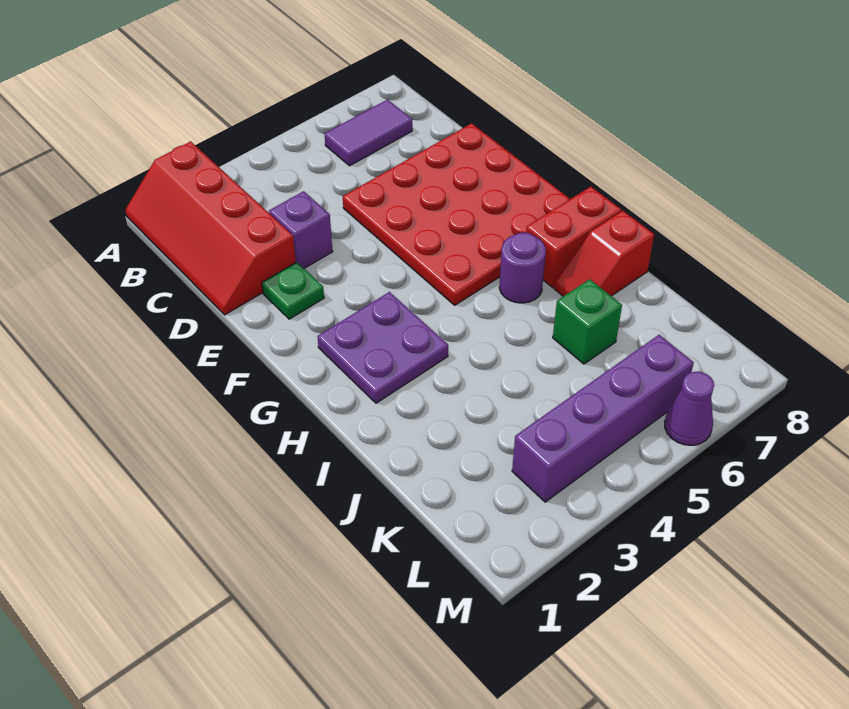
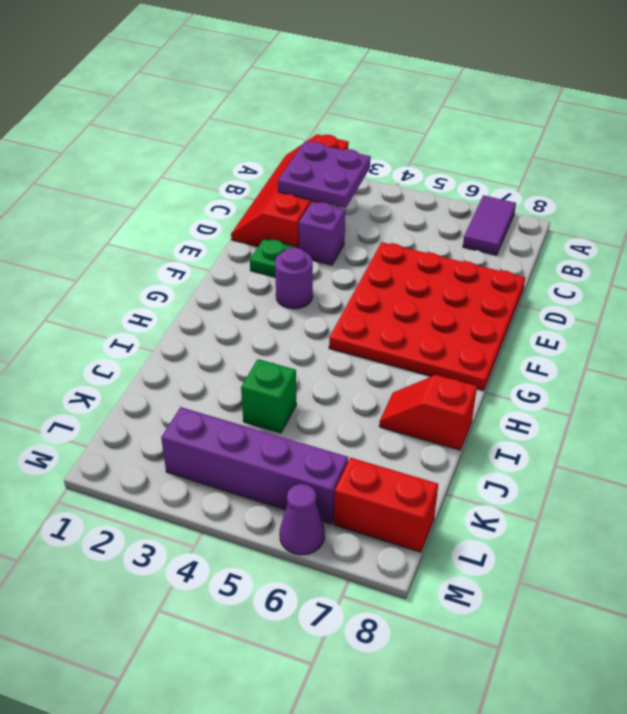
purple tile B6:B7 level 1 -> purple tile A7:B7 level 1
purple plate G2:H3 level 1 -> purple plate B2:C3 level 2
purple round brick H6 level 1 -> purple round brick F3 level 1
red brick H7:H8 level 1 -> red brick L7:L8 level 1
green brick J6 level 1 -> green brick J4 level 1

